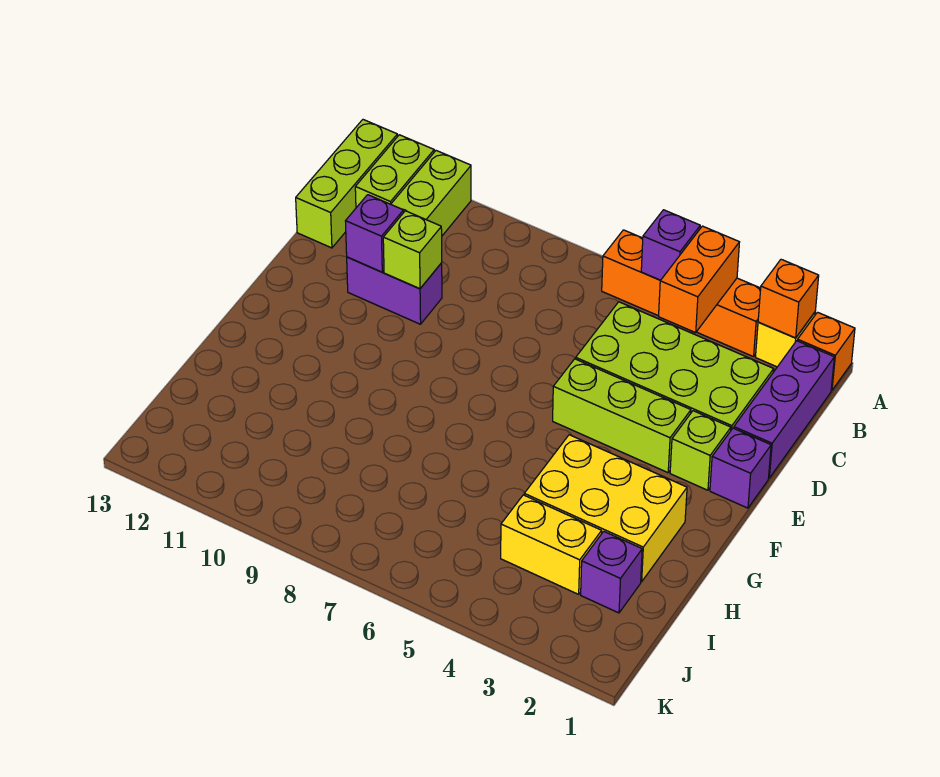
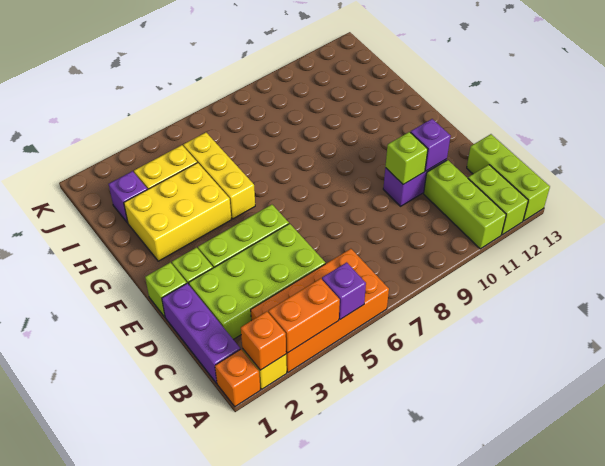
orange brick A3:A6 level 1 -> orange brick A3:B6 level 1
orange brick A4:B4 level 2 -> orange brick A3:A4 level 2
purple brick E1 level 1 -> lime brick E1 level 1
none -> yellow brick G5:I5 level 1

